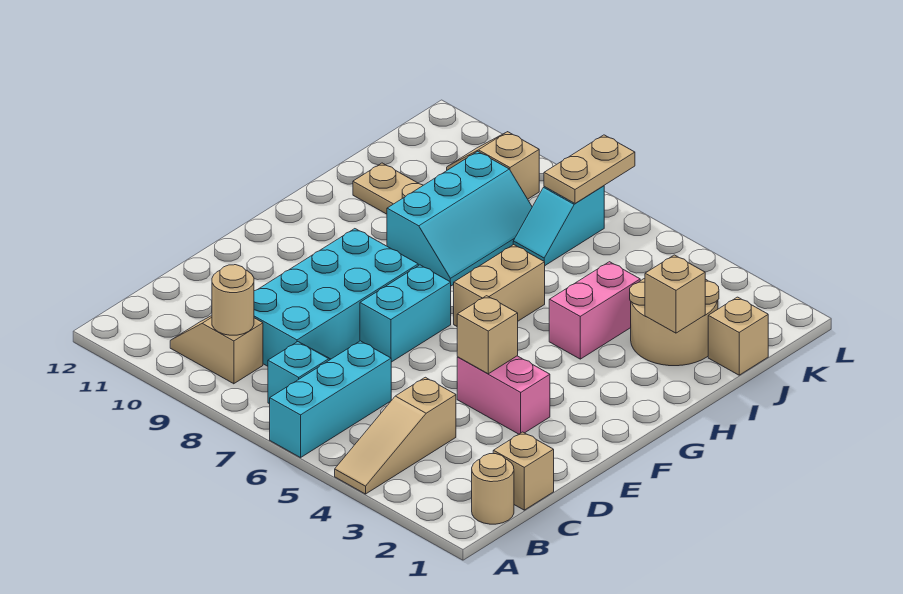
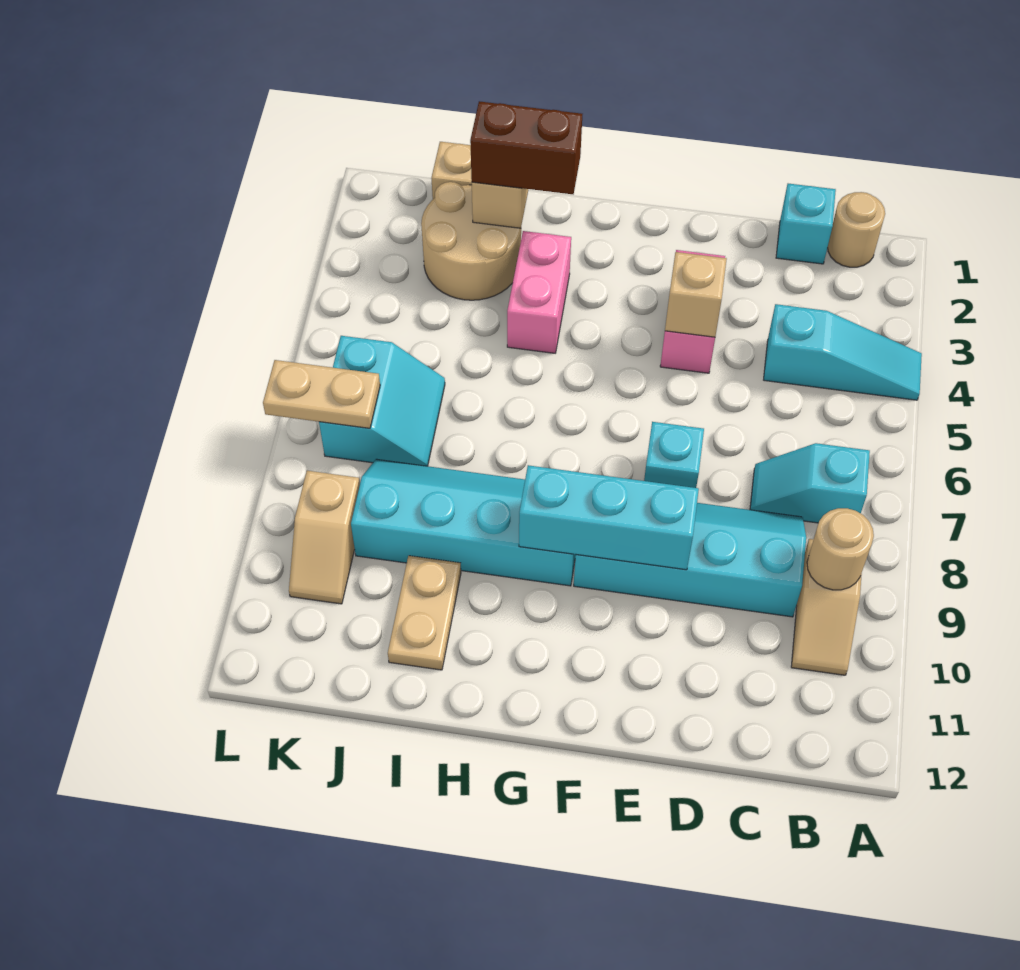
tan slope A4:C4 level 1 top C -> cyan slope A4:C4 level 1 top C
cyan brick A6:C6 level 1 -> cyan brick E9:G9 level 2
tan brick C1 level 1 -> cyan brick C1 level 1
cyan brick C8:F9 level 1 -> cyan slope C8:F9 level 1 top 9
cyan brick E7:F7 level 1 -> cyan brick E7 level 1
tan brick G6:H6 level 1 -> none
none -> brown brick H2:I2 level 3
pink brick H4:I4 level 1 -> pink brick H3:H4 level 1
cyan slope H8:J9 level 1 top 9 -> cyan slope G8:J9 level 1 top 9
cyan slope J7:K7 level 1 top K -> cyan slope J6:K7 level 1 top K

